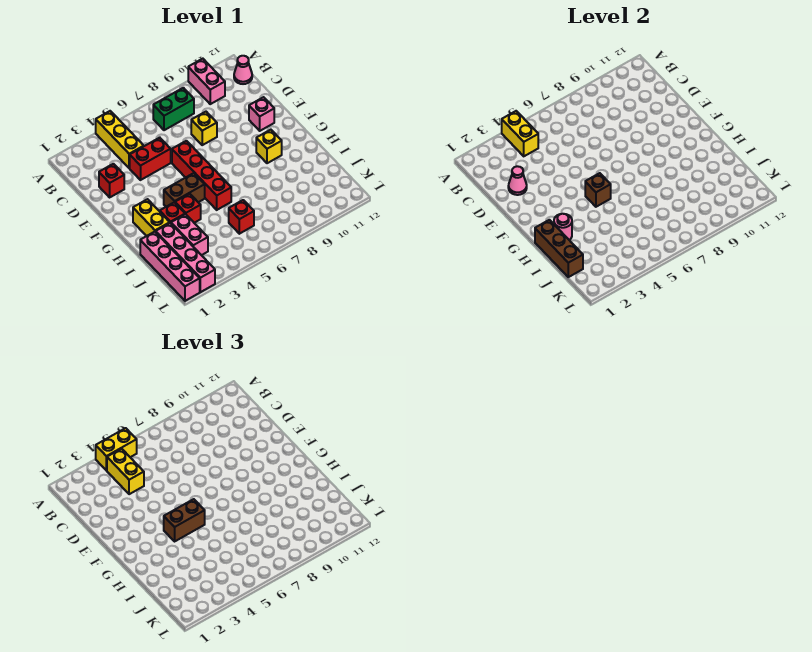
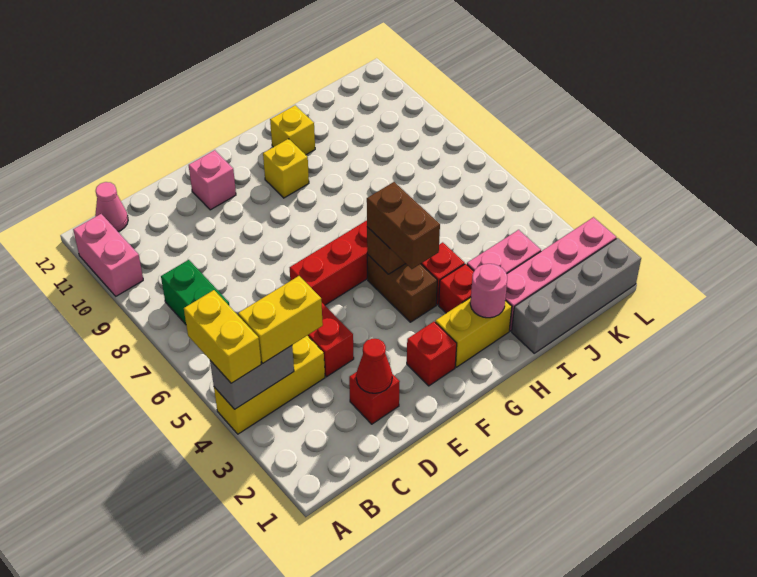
yellow brick A4:B4 level 2 -> grey brick A4:B4 level 2
pink brick A10:B10 level 1 -> pink brick A10:A11 level 1
pink cone D2 level 2 -> red cone D2 level 2
yellow brick D8 level 1 -> yellow brick H11 level 1
brown brick H1:J1 level 2 -> none
pink brick I1:L1 level 1 -> grey brick I1:L1 level 1
red brick J6 level 1 -> red brick F2 level 1

